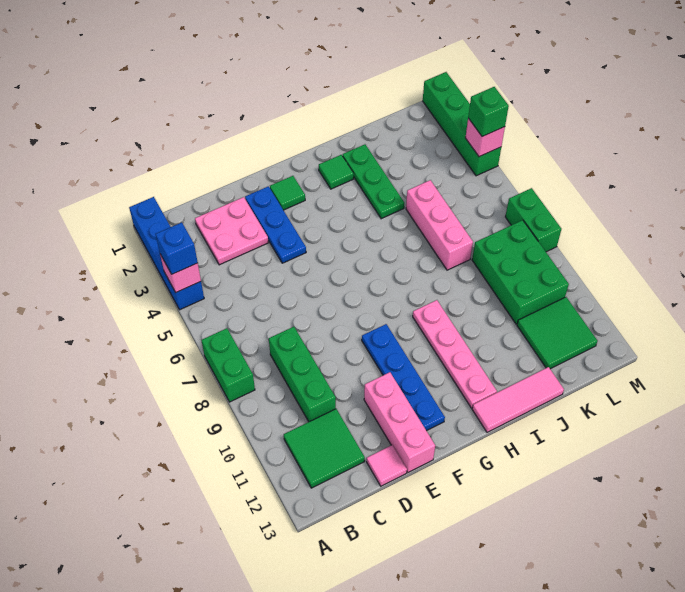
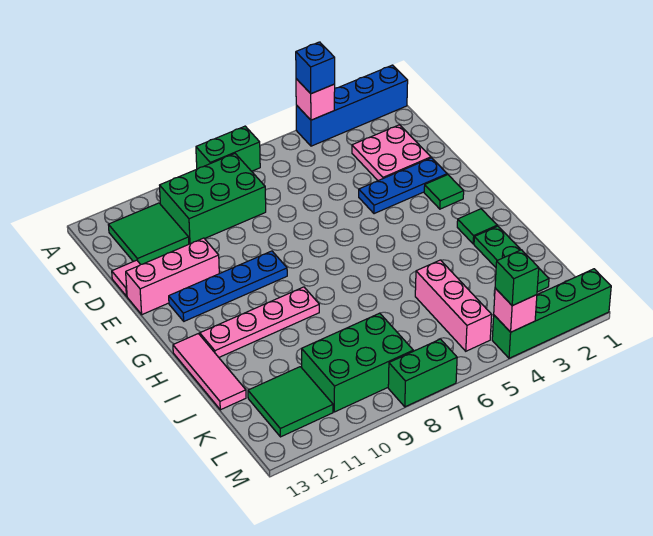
green brick C8:C10 level 1 -> green brick B8:C10 level 1
green plate I2:I4 level 1 -> green plate I2:K2 level 1
pink brick J5:J7 level 1 -> pink brick J5:L5 level 1

